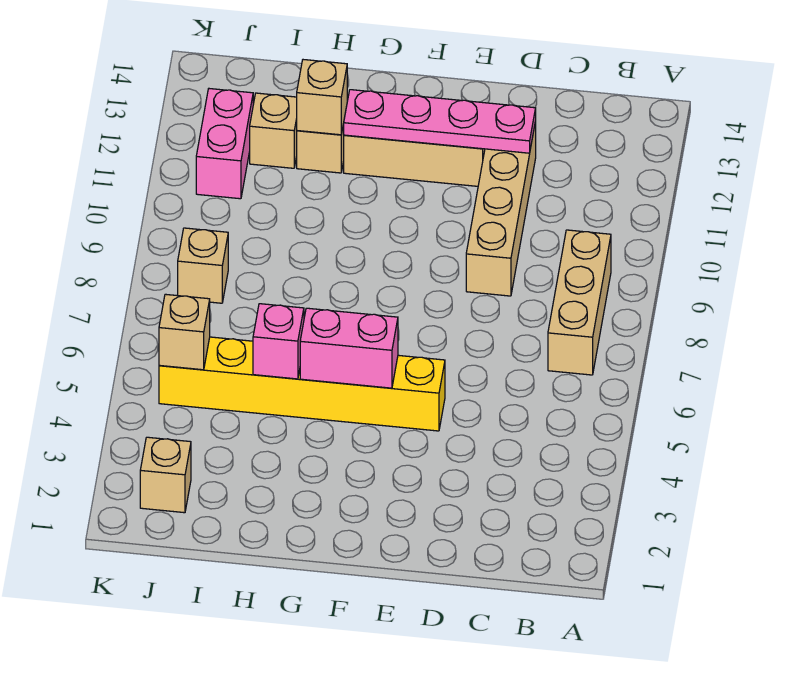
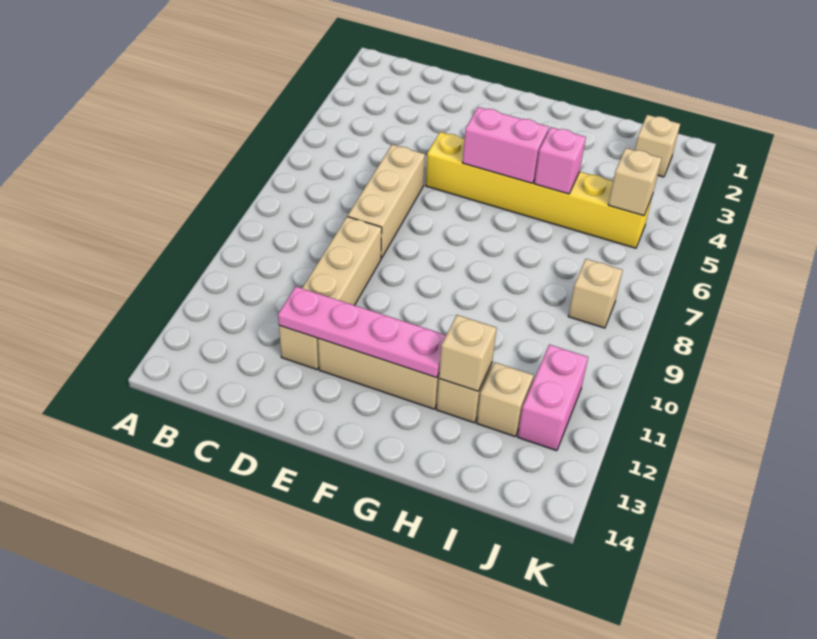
tan brick B7:B9 level 1 -> tan brick D6:D8 level 1

